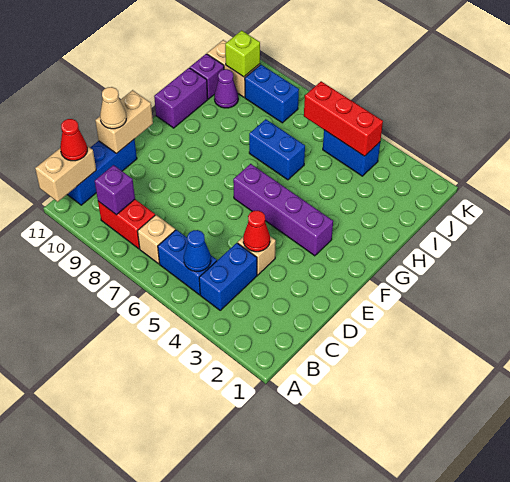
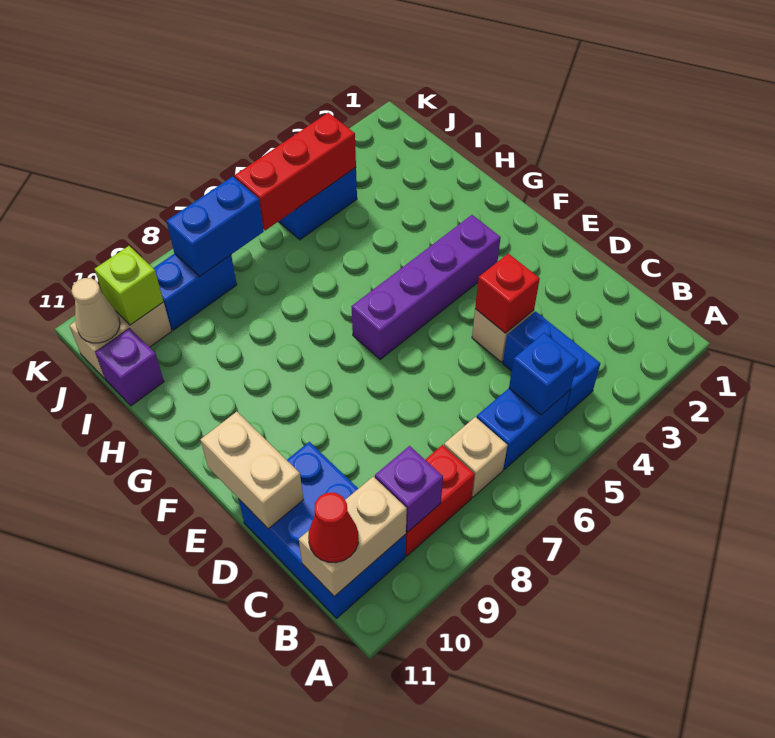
tan brick A11:B11 level 2 -> tan brick B10:B11 level 2
blue cone B5 level 2 -> blue brick B5 level 2
blue brick B11:D11 level 1 -> blue brick B10:D11 level 1
red cone D4 level 2 -> red brick D4 level 2
tan cone D11 level 3 -> tan cone J11 level 2
purple brick G11:H11 level 1 -> none
blue brick H6:H7 level 1 -> blue brick J7:J8 level 2
purple cone I10 level 1 -> none

